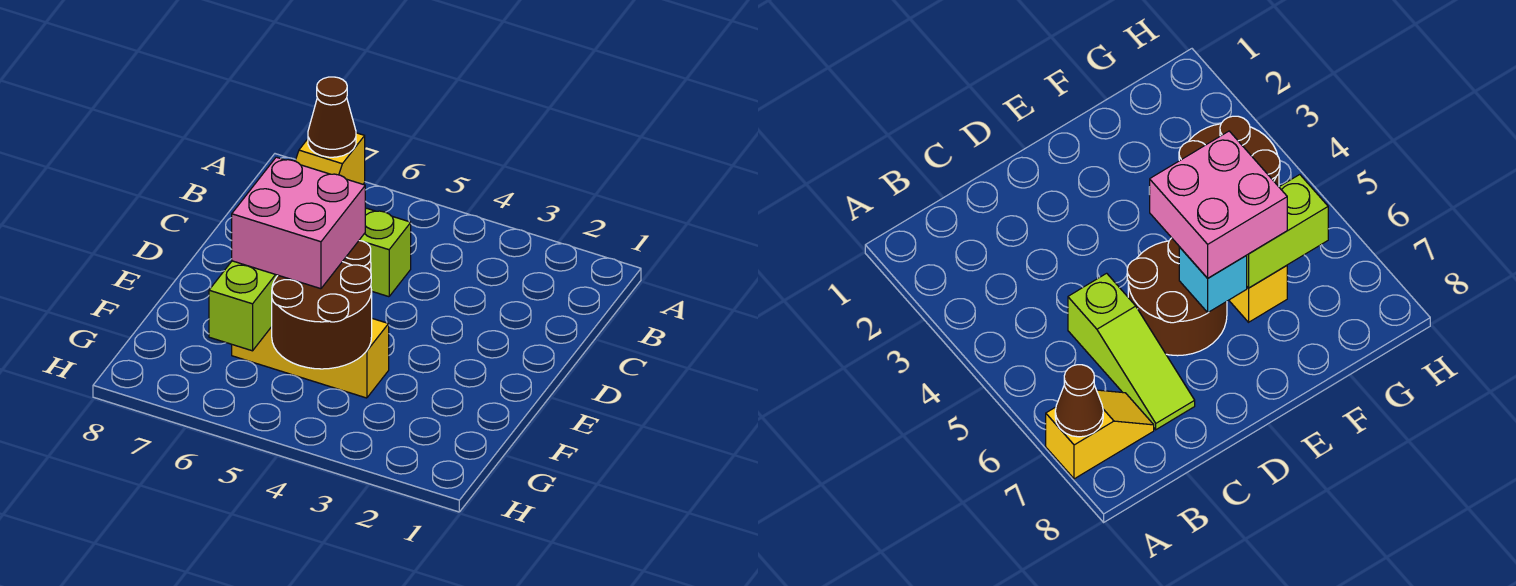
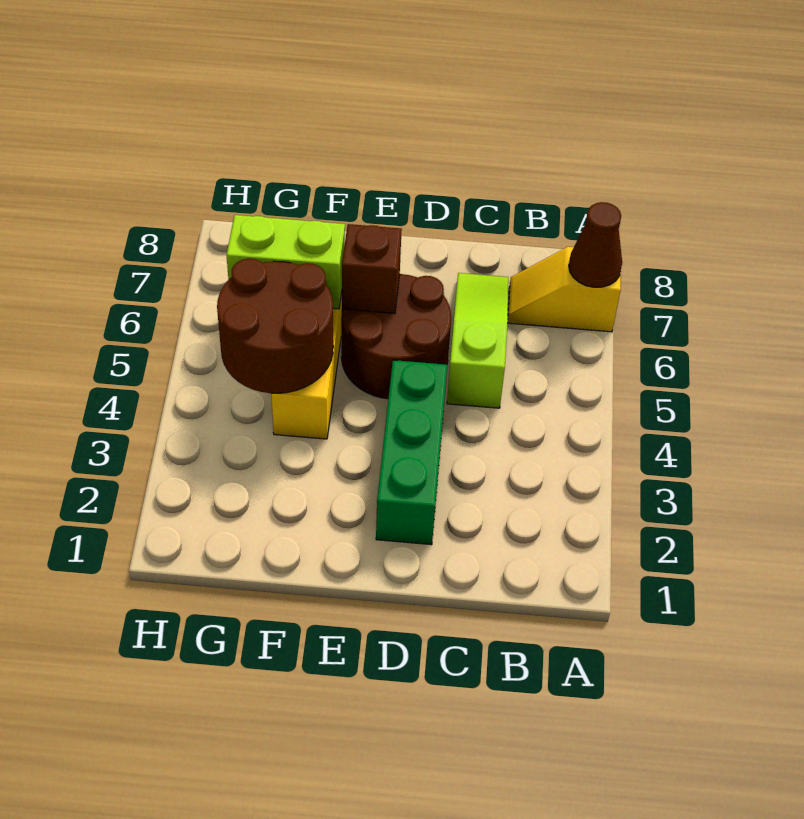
none -> green brick D2:D4 level 1
pink brick E5:F6 level 3 -> none
cyan brick E6 level 2 -> brown brick E6 level 2

